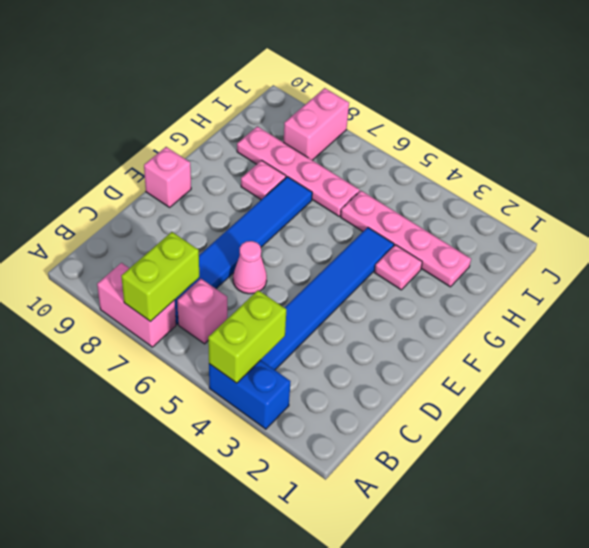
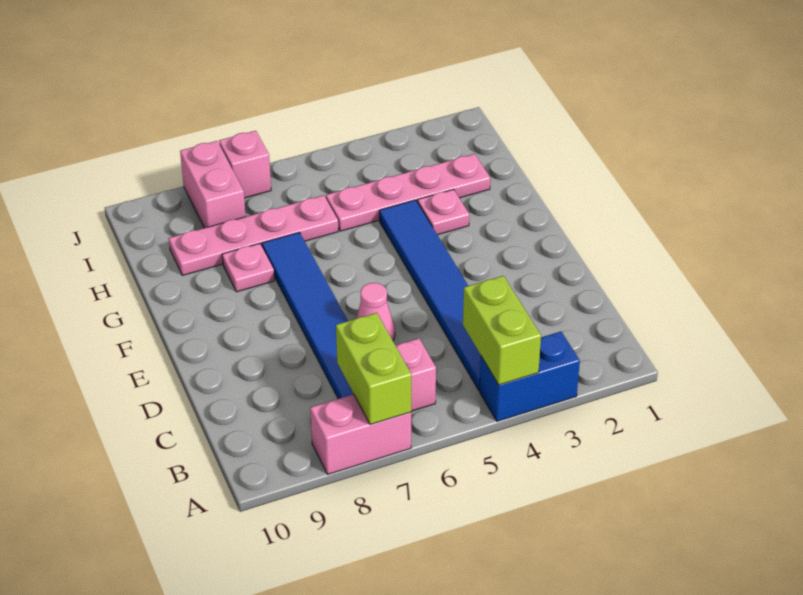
pink brick E10 level 1 -> pink brick J7 level 1

